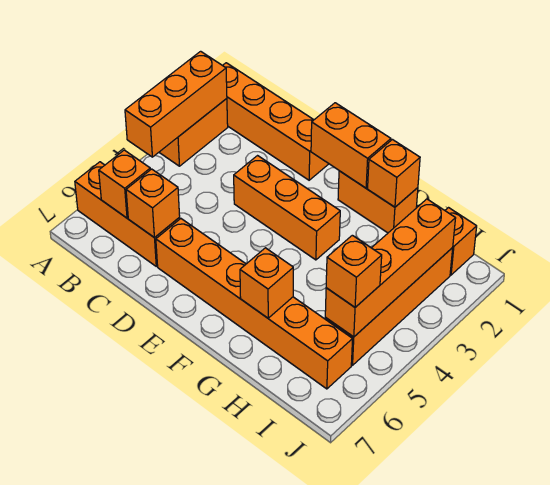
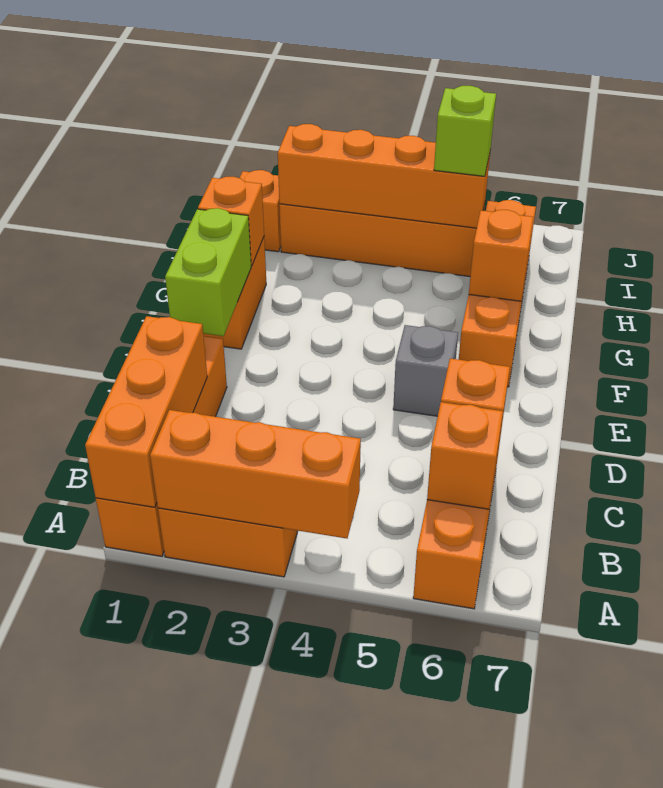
orange brick D3:F3 level 1 -> orange brick A1:C1 level 2
orange brick D6:I6 level 1 -> orange brick F6:I6 level 1
orange brick E1:F1 level 2 -> lime brick E1:F1 level 2
none -> grey brick E5 level 1
orange brick I5 level 3 -> lime brick I5 level 3

